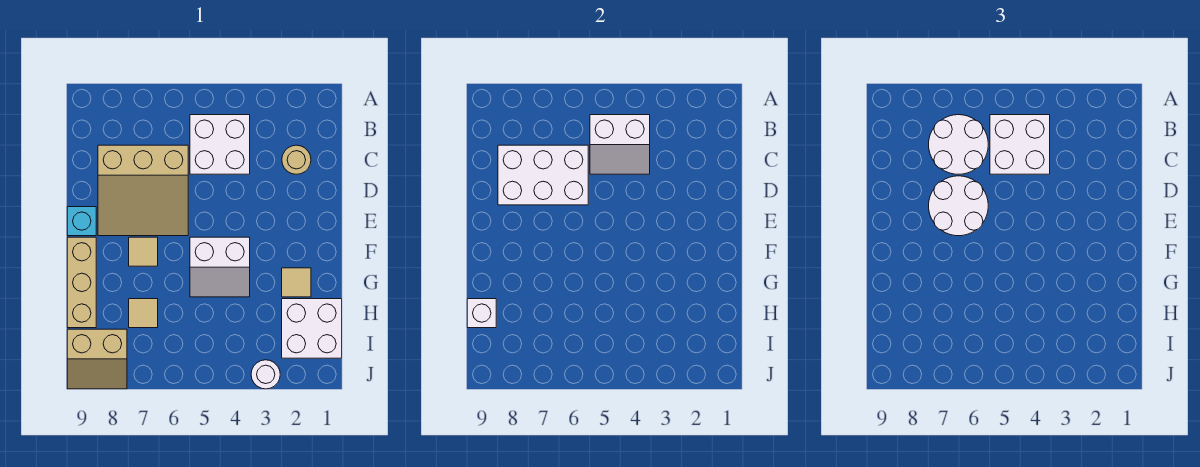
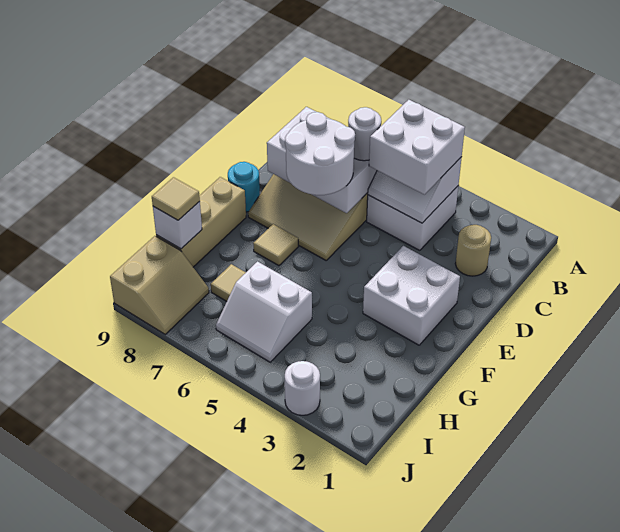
white round brick B6:C7 level 3 -> white round brick C6 level 3
cyan brick E9 level 1 -> cyan round brick E9 level 1
white slope F4:G5 level 1 top F -> white slope H5:I6 level 1 top H
tan tile G2 level 1 -> tan tile H9 level 3
white brick H1:I2 level 1 -> white brick E2:F3 level 1
tan slope I8:J9 level 1 top I -> tan slope I8:J9 level 1 top 9

